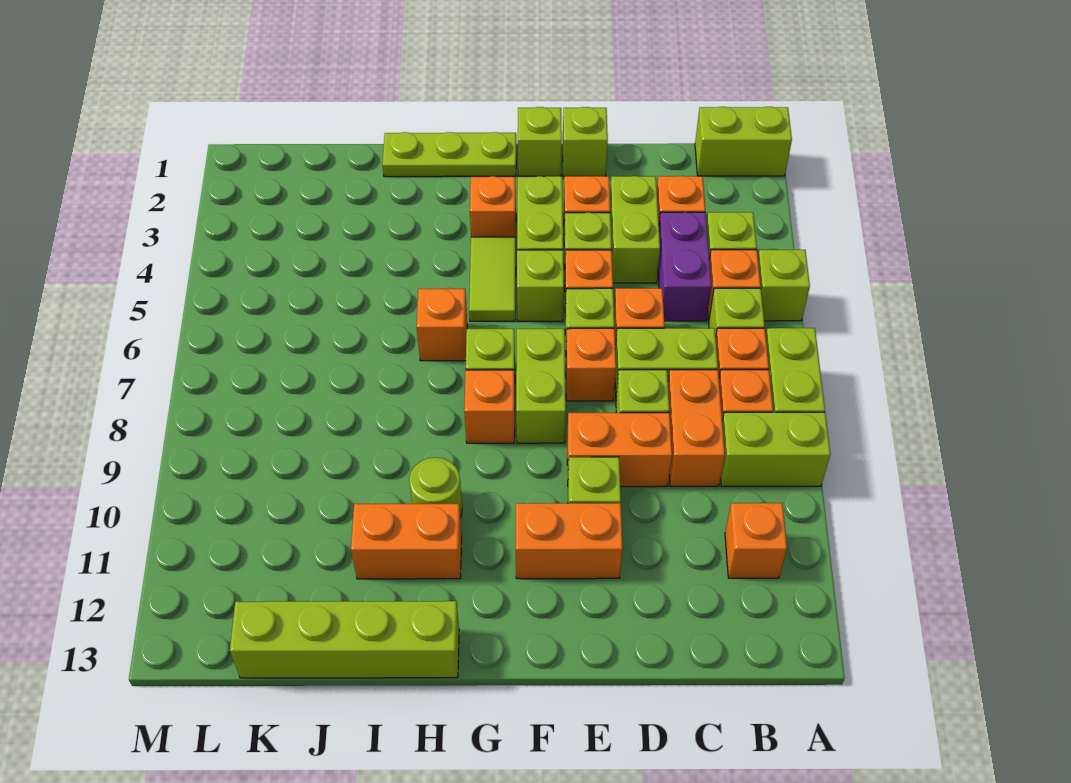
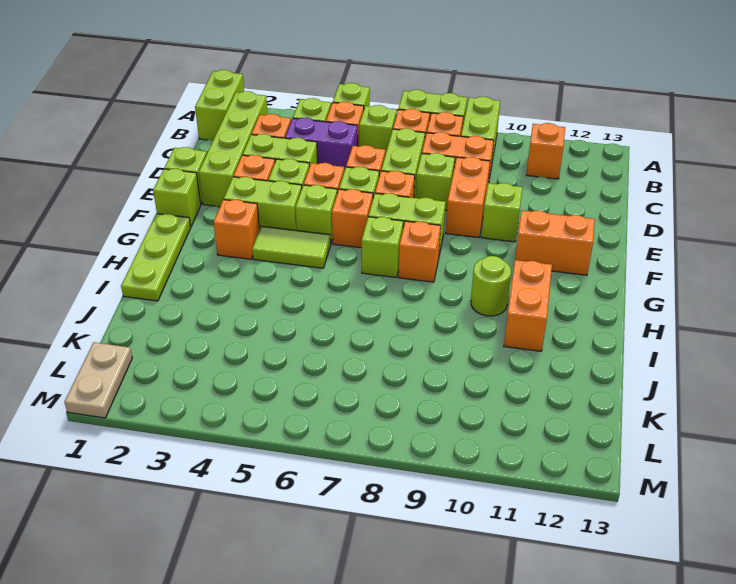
orange brick E11:F11 level 1 -> orange brick F11:F12 level 1
orange brick H6 level 1 -> orange brick F6 level 1
lime brick H13:K13 level 1 -> lime brick B2:E2 level 1
none -> tan plate L1:M1 level 1

